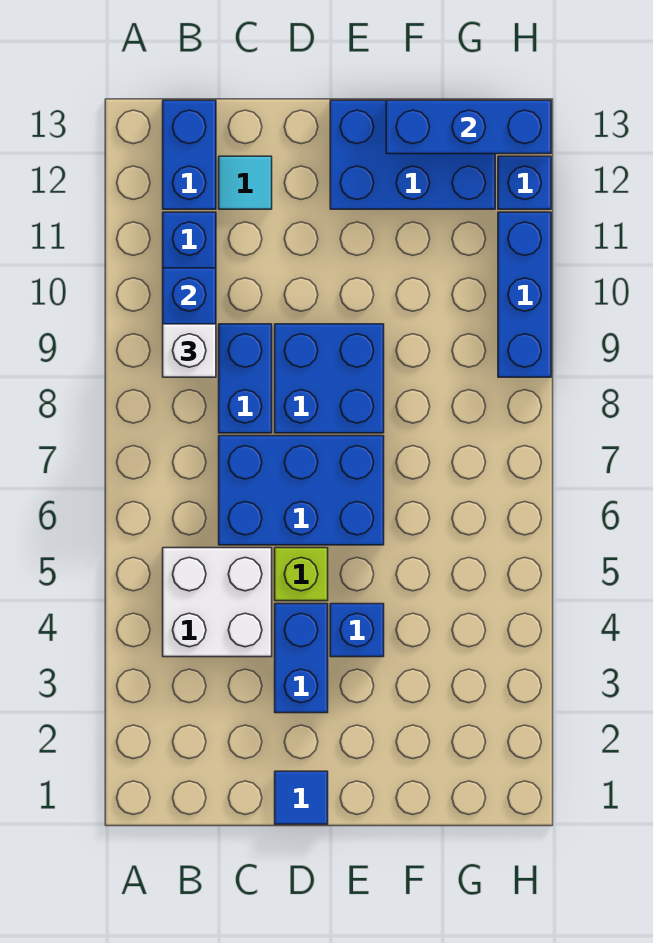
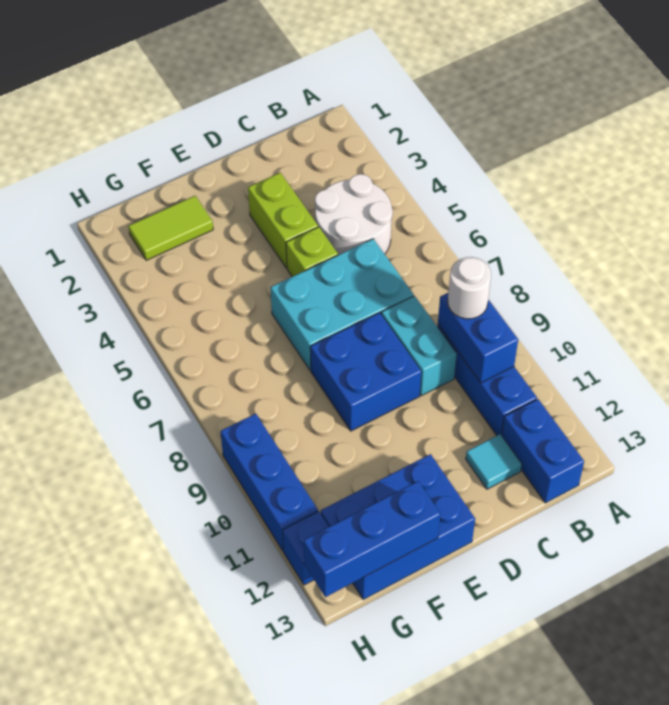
white brick B4:C5 level 1 -> white round brick B4:C5 level 1
white brick B9 level 3 -> white round brick B9 level 3
blue brick C6:E7 level 1 -> cyan brick C6:E7 level 1
blue brick C8:C9 level 1 -> cyan brick C8:C9 level 1
blue tile D1 level 1 -> none
blue brick D3:D4 level 1 -> lime brick D3:D4 level 1
blue brick E4 level 1 -> none
none -> lime tile F2:G2 level 1

